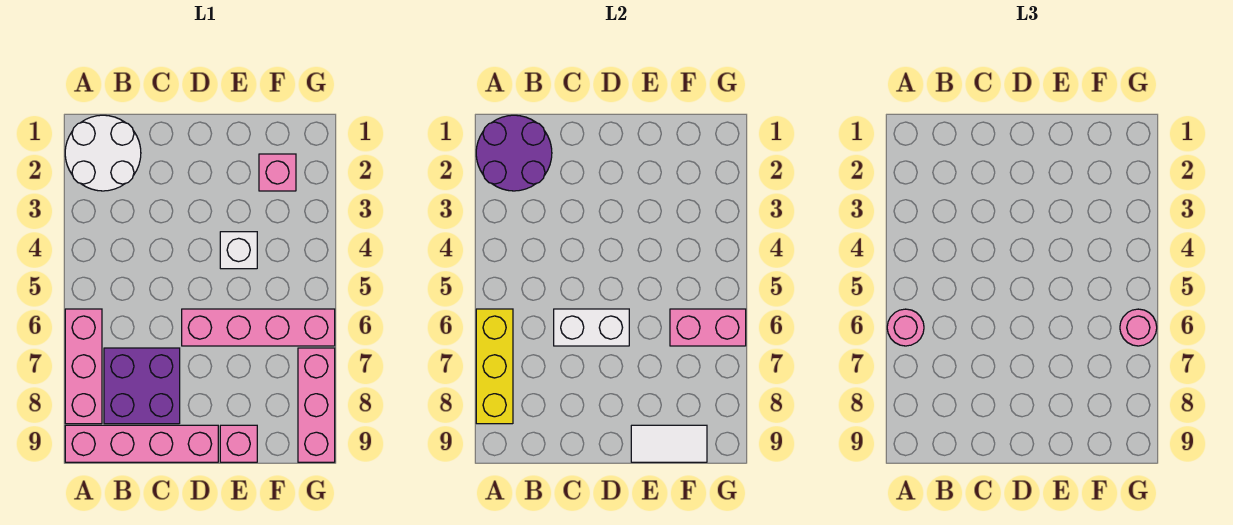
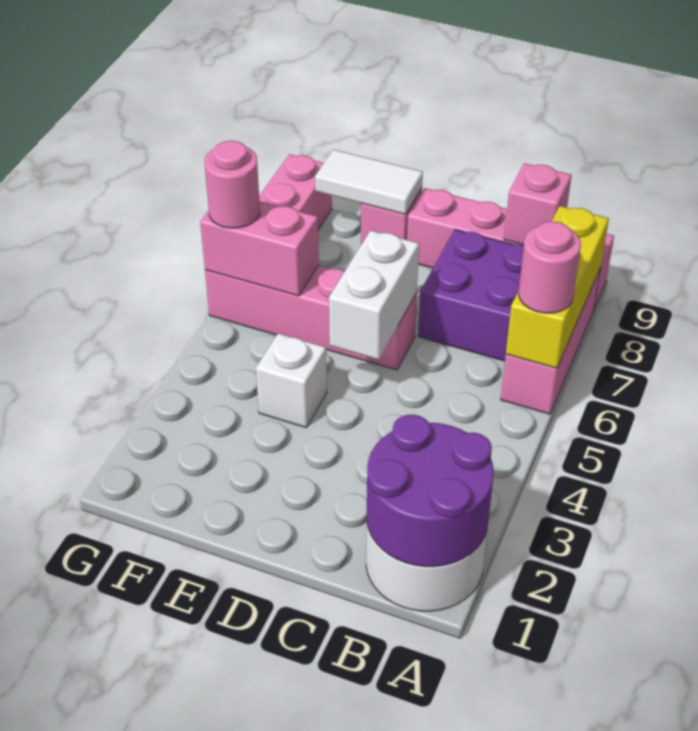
white brick C6:D6 level 2 -> white brick D5:D6 level 2
pink brick F2 level 1 -> pink brick B9 level 2

